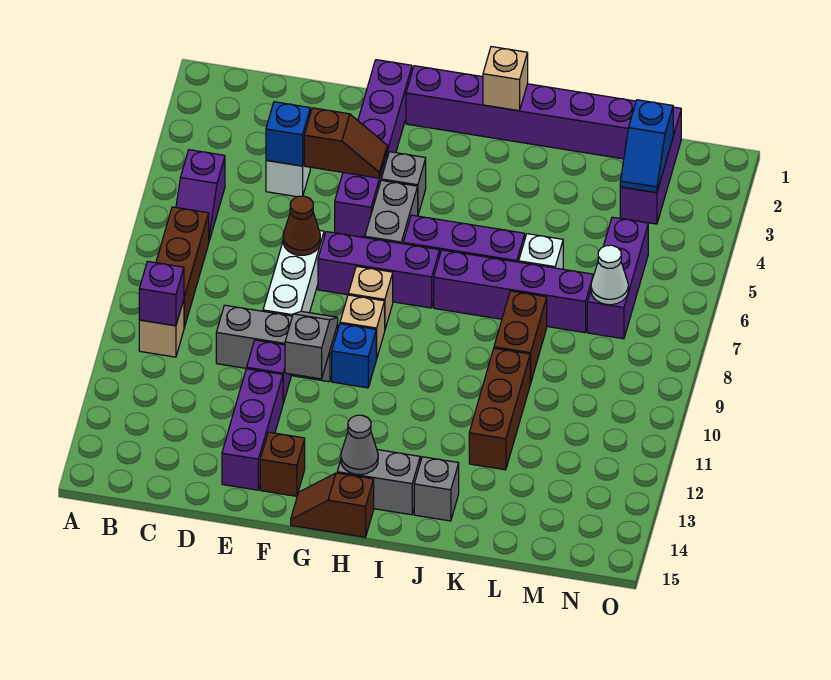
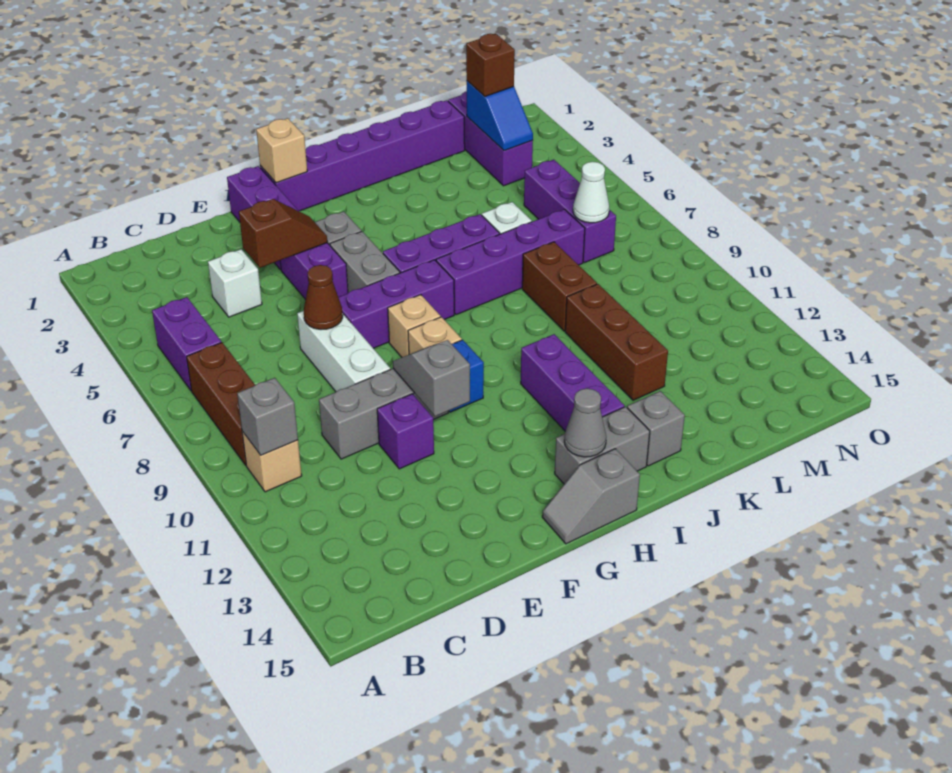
purple slope B5:B6 level 1 top 5 -> purple brick B5:B6 level 1
purple brick B10 level 2 -> grey brick B10 level 2
blue brick D4 level 2 -> none
purple brick E12:E14 level 1 -> purple brick I11:I13 level 1
brown brick F14 level 1 -> brown brick M2 level 3
brown slope G15:H15 level 1 top H -> grey slope G15:H15 level 1 top H
tan brick I1 level 2 -> tan brick G1 level 2

